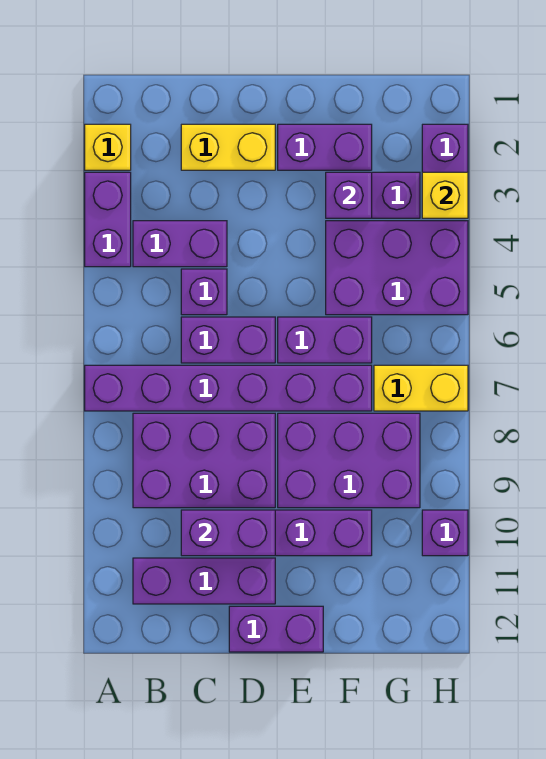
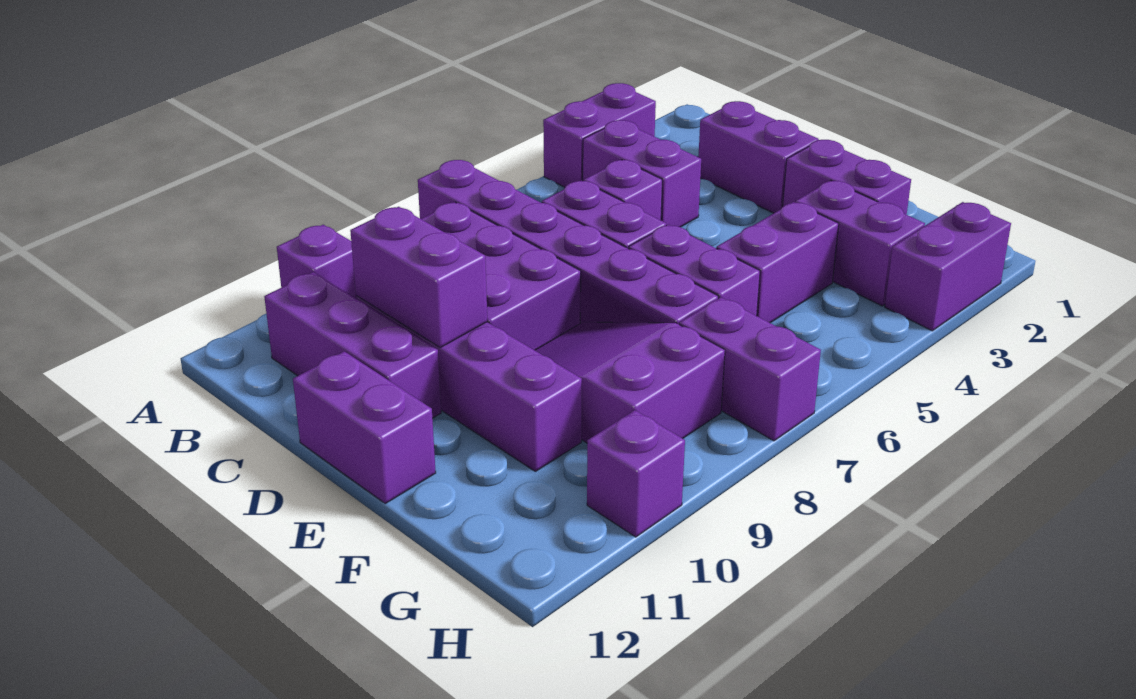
yellow brick A2 level 1 -> none
yellow brick C2:D2 level 1 -> purple brick C2:D2 level 1
purple brick E8:G9 level 1 -> purple slope E8:G9 level 1 top G
purple brick F3 level 2 -> purple brick A10 level 1
purple brick F4:H5 level 1 -> purple brick F4:F5 level 1
yellow brick G7:H7 level 1 -> purple brick G7:H7 level 1
yellow brick H3 level 2 -> none

